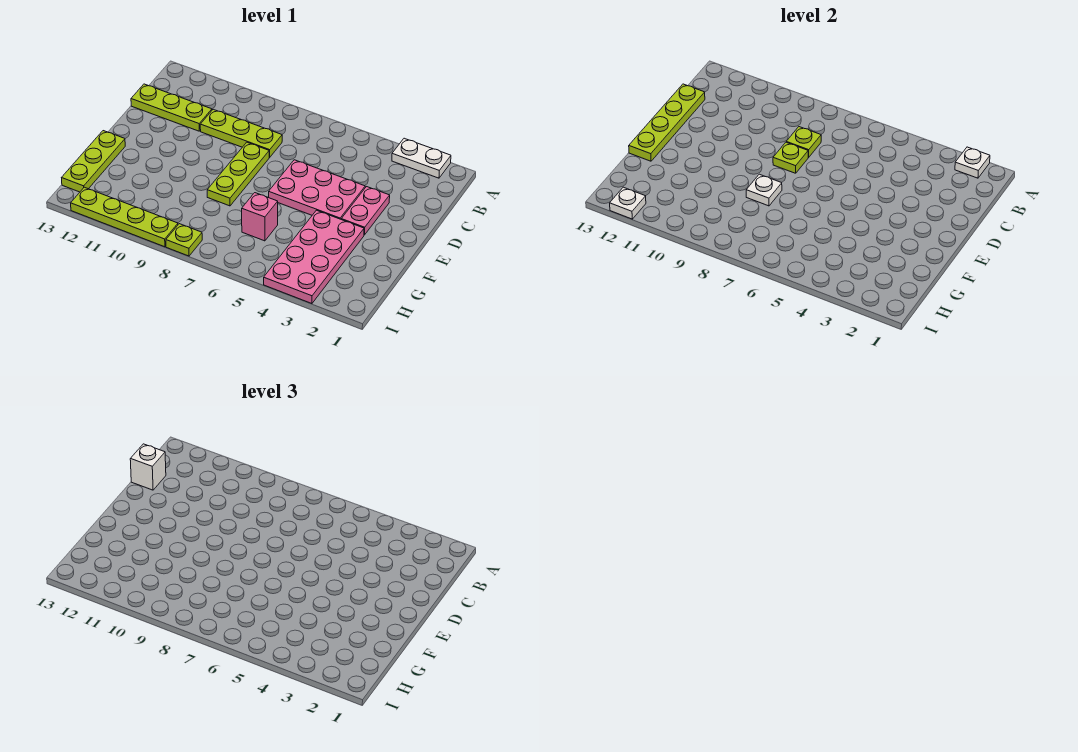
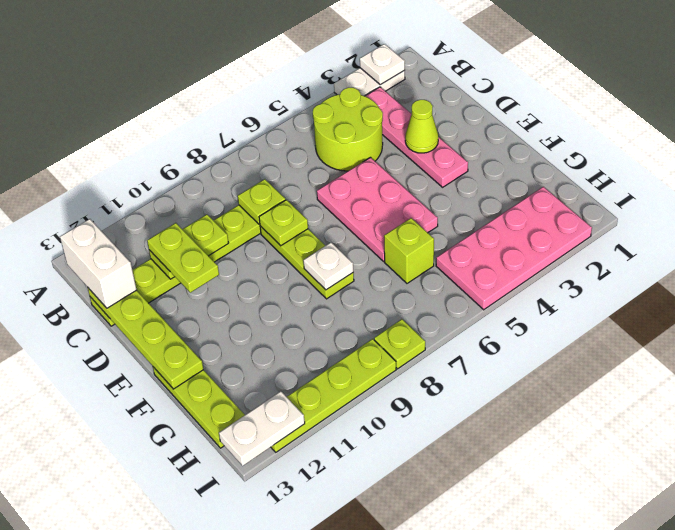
none -> lime round brick B4:C5 level 1
none -> lime plate C10:C11 level 2
none -> lime plate C11:D11 level 3
white brick C13 level 3 -> white brick B13:C13 level 3
pink plate D3:E3 level 1 -> pink plate B3:E3 level 1
none -> lime cone D3 level 2
pink plate D4:E6 level 1 -> pink plate D5:F6 level 1
pink plate F3:I4 level 1 -> pink plate H2:I5 level 1
pink brick G6 level 1 -> lime brick G6 level 1
white plate I12 level 2 -> white plate I12:I13 level 2

